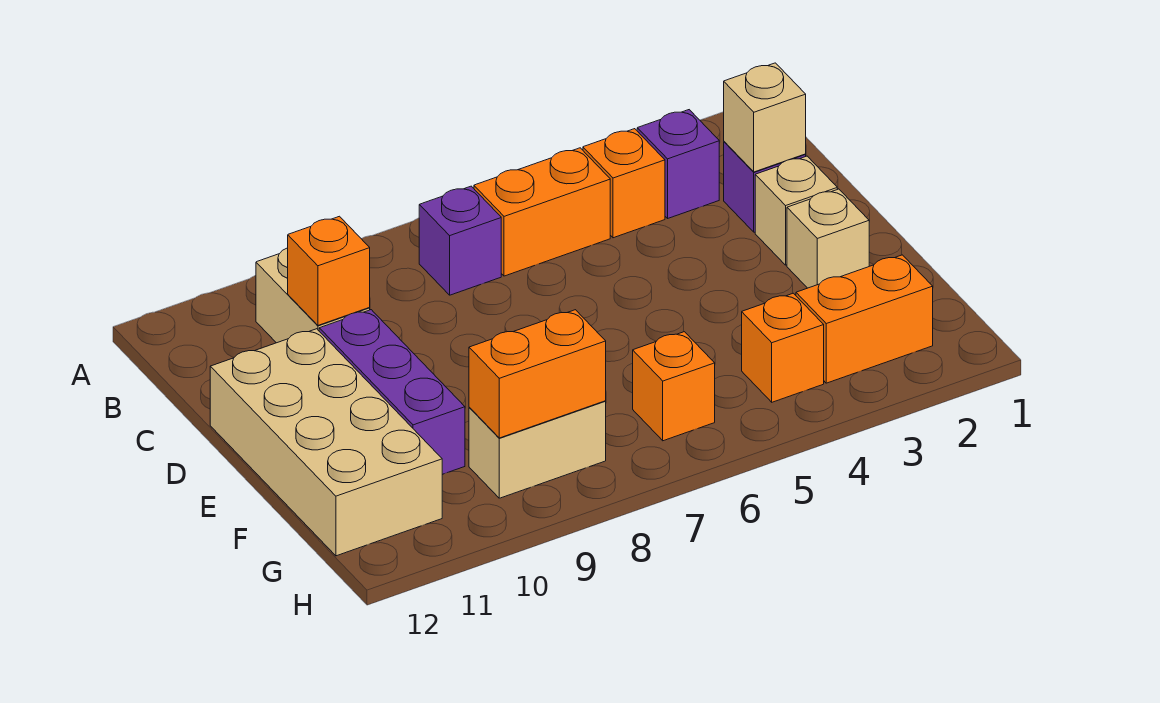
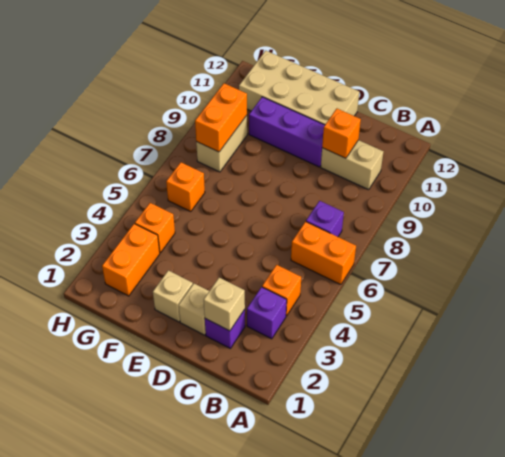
orange brick B5:B6 level 1 -> orange brick A6:B6 level 1

